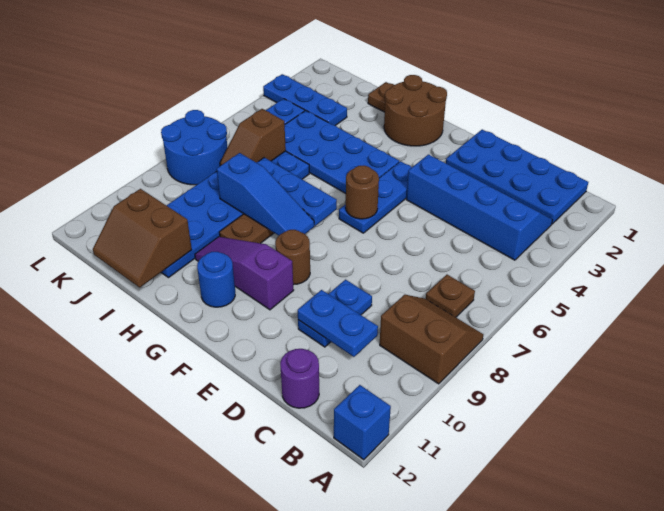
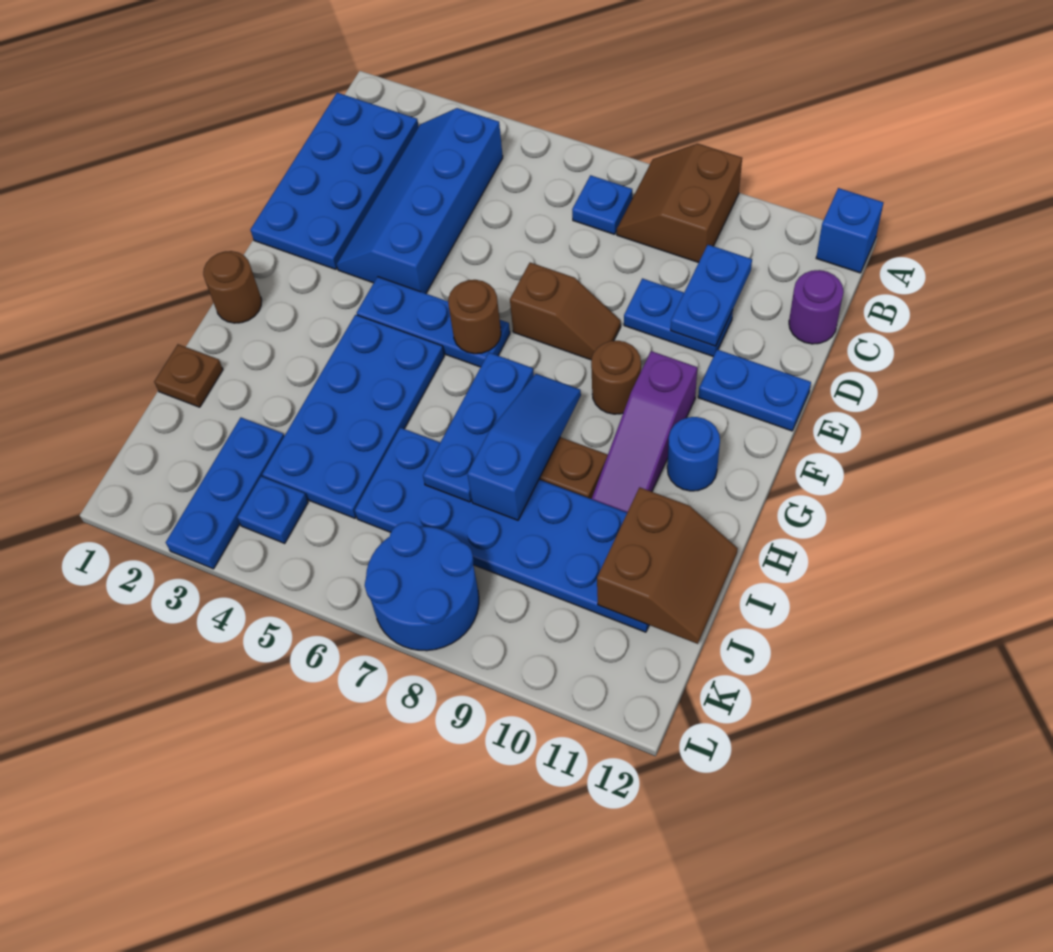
brown plate B7 level 1 -> blue plate B7 level 1
none -> blue plate E11:E12 level 1
brown round brick G1:H2 level 1 -> brown round brick G1 level 1
brown slope J6:J7 level 2 top 6 -> brown slope E7:E8 level 1 top 7

